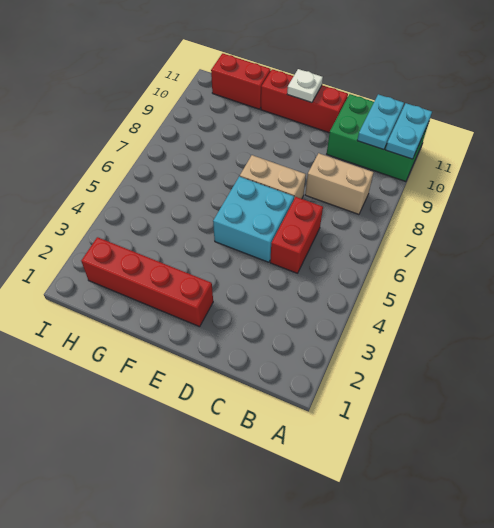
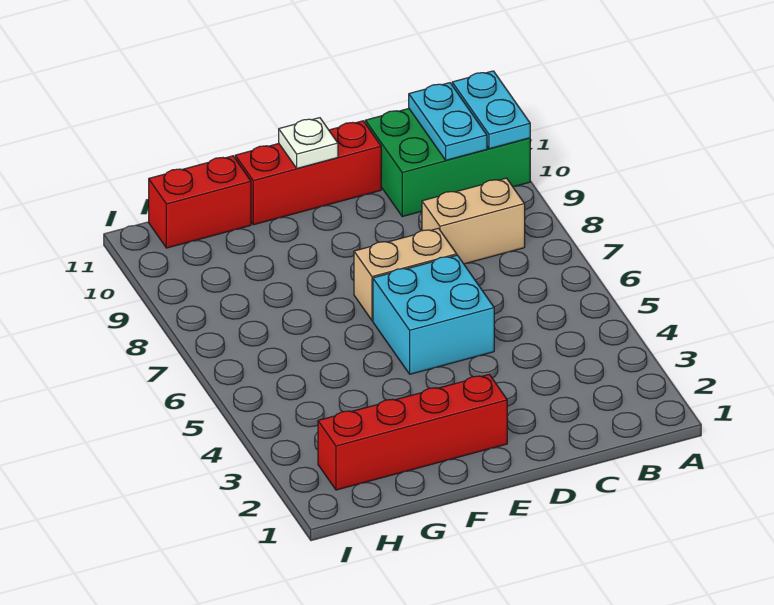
red brick C5:C6 level 1 -> none

